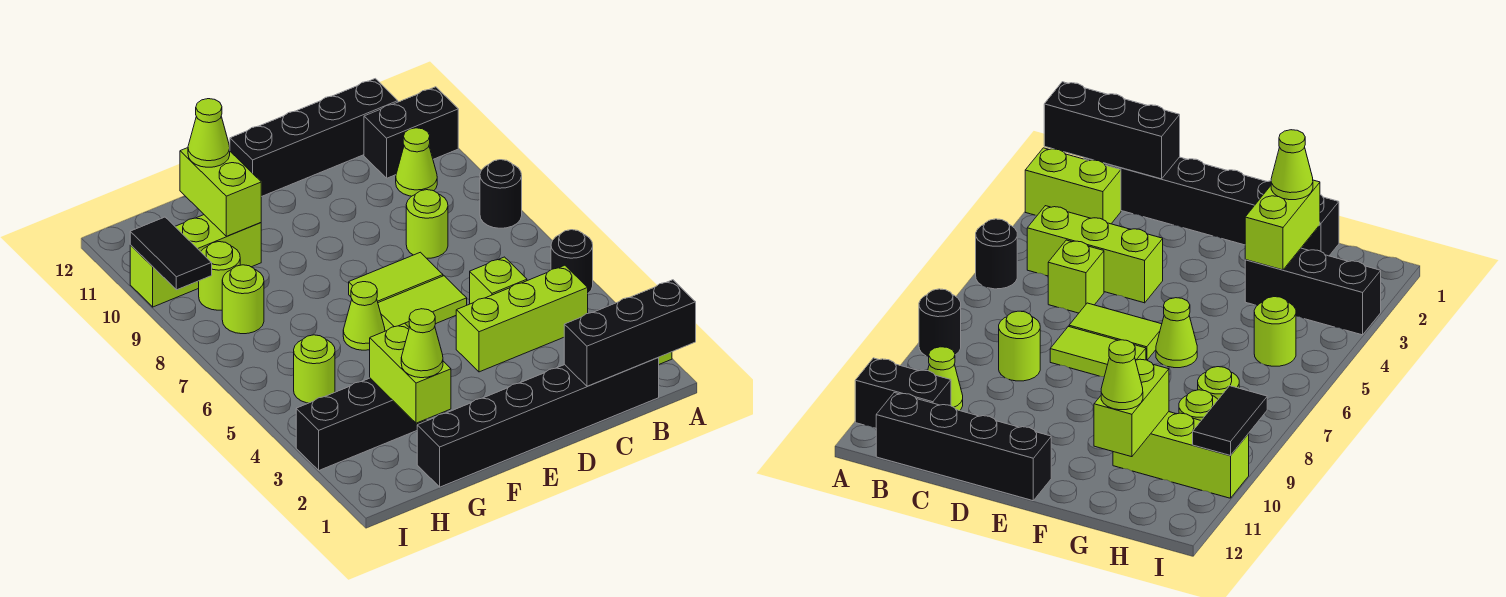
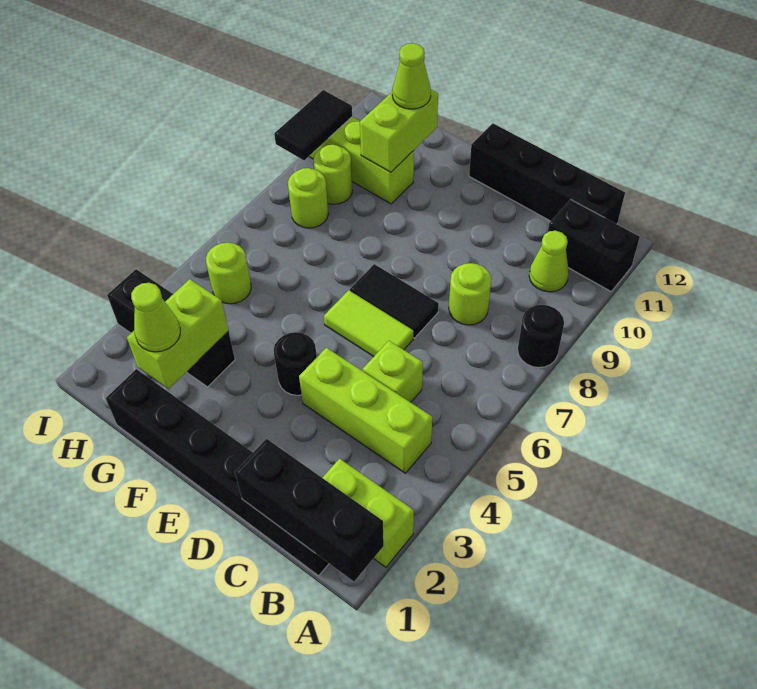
black round brick A5 level 1 -> black round brick E4 level 1
lime tile D7:E7 level 1 -> black tile D7:E7 level 1
lime cone F6 level 1 -> none

